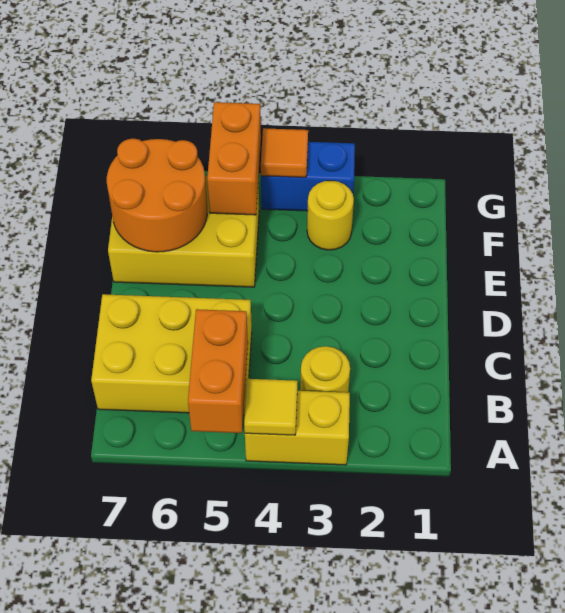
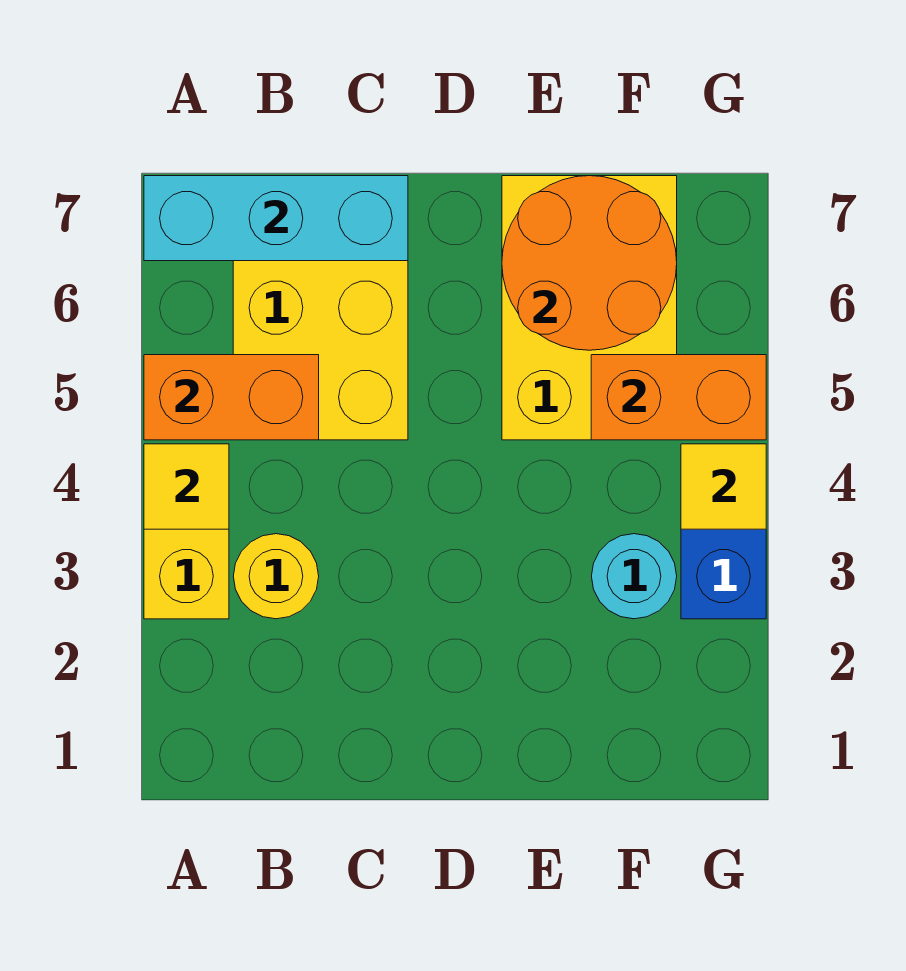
none -> cyan brick A7:C7 level 2
yellow round brick F3 level 1 -> cyan round brick F3 level 1
orange tile G4 level 2 -> yellow tile G4 level 2

